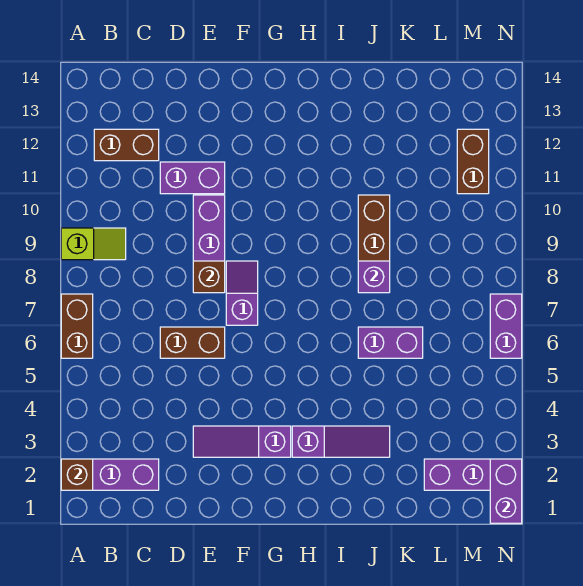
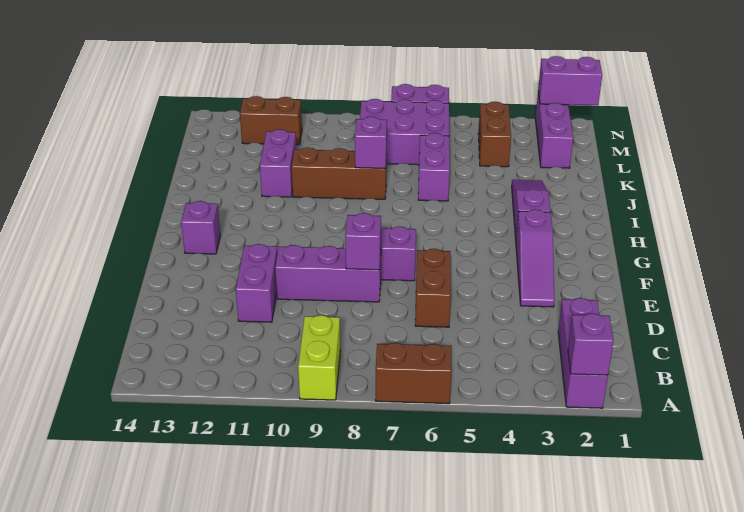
brown brick A2 level 2 -> purple brick A2 level 2
lime slope A9:B9 level 1 top A -> lime brick A9:B9 level 1
brown brick B12:C12 level 1 -> brown brick L4:M4 level 1
brown brick E8 level 2 -> purple brick E8 level 2
none -> purple brick G13 level 1
none -> purple brick J11:K11 level 1
none -> purple brick L6:M8 level 1

